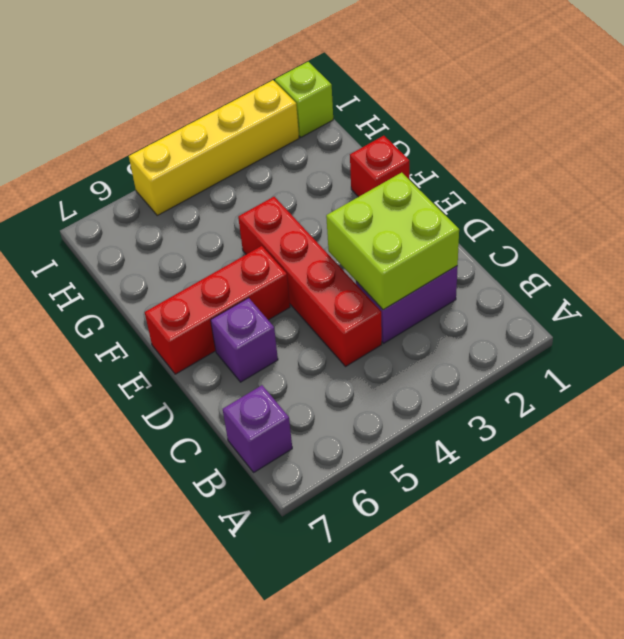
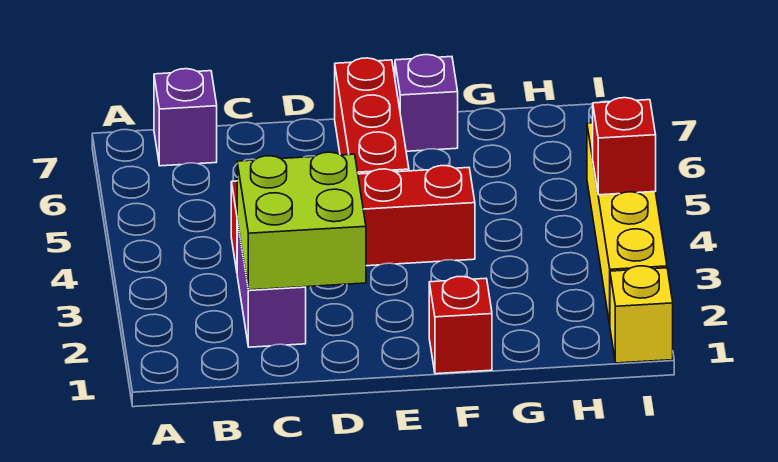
purple brick D6 level 1 -> purple brick F7 level 1
lime brick I1 level 1 -> yellow brick I1 level 1
none -> red brick I4 level 2

